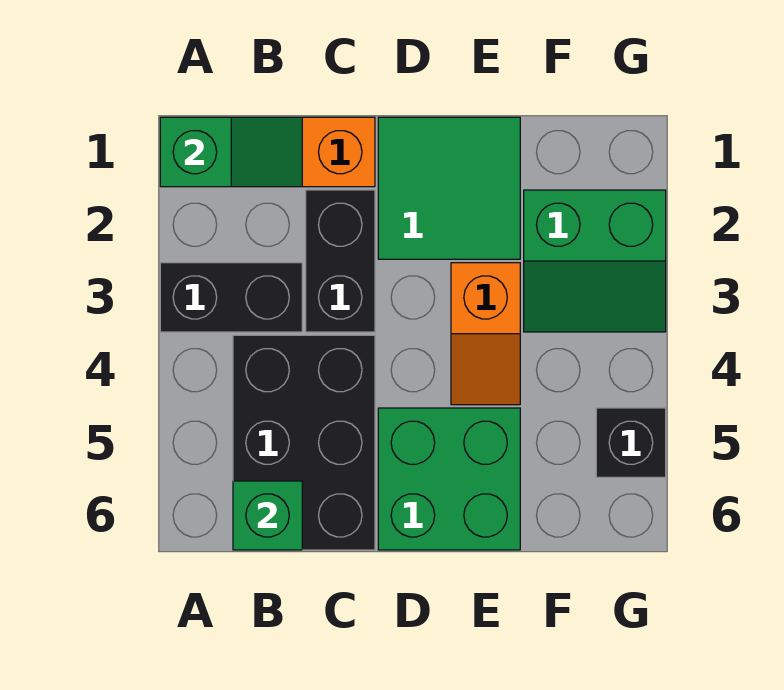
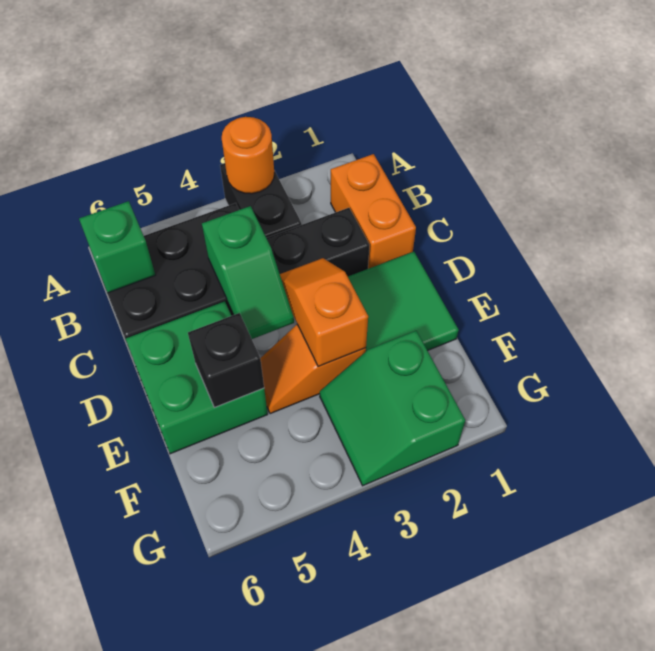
green slope A1:B1 level 2 top A -> green slope C4:D4 level 2 top C
none -> orange round brick A3 level 2
none -> orange slope D3:E3 level 2 top E
black brick G5 level 1 -> black brick E5 level 2

